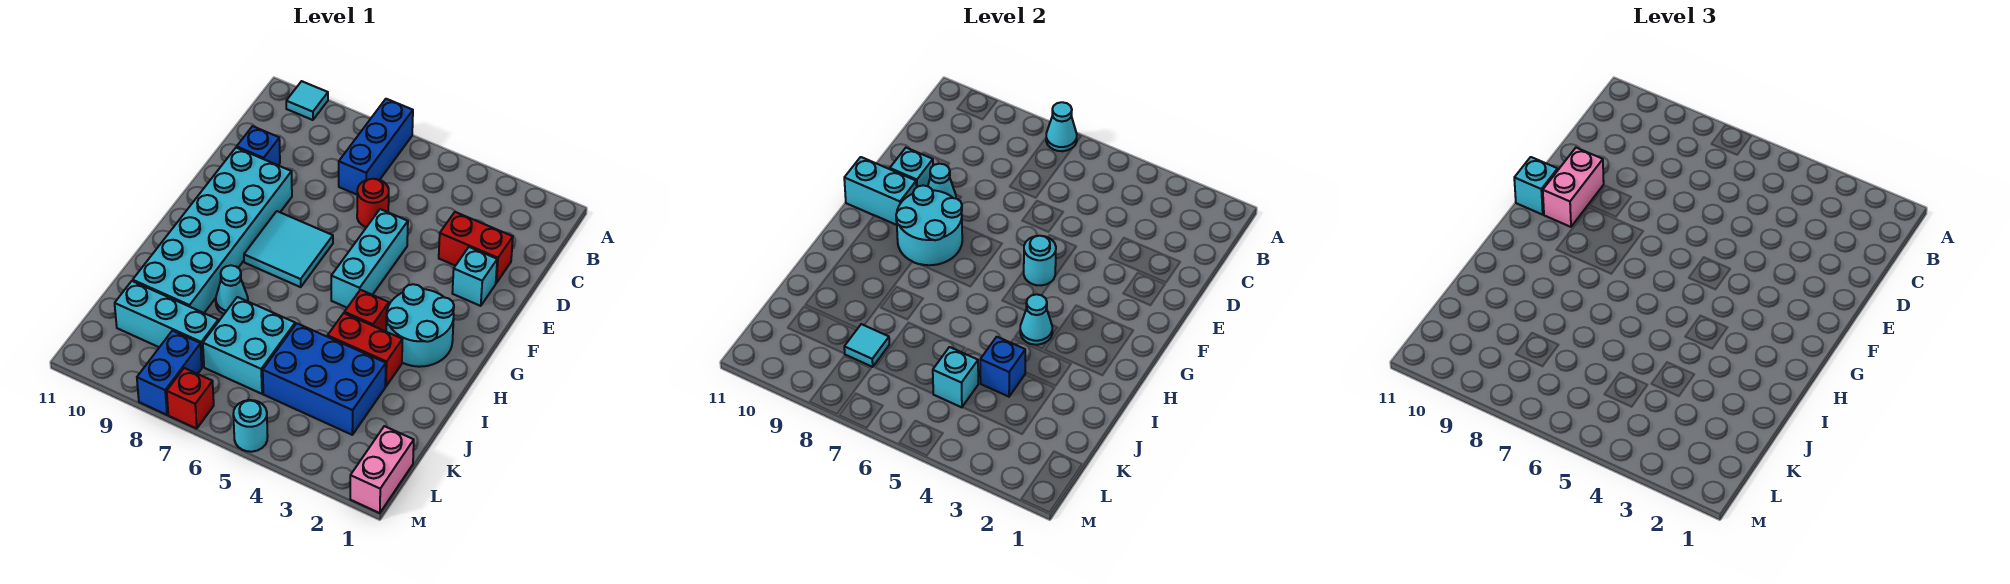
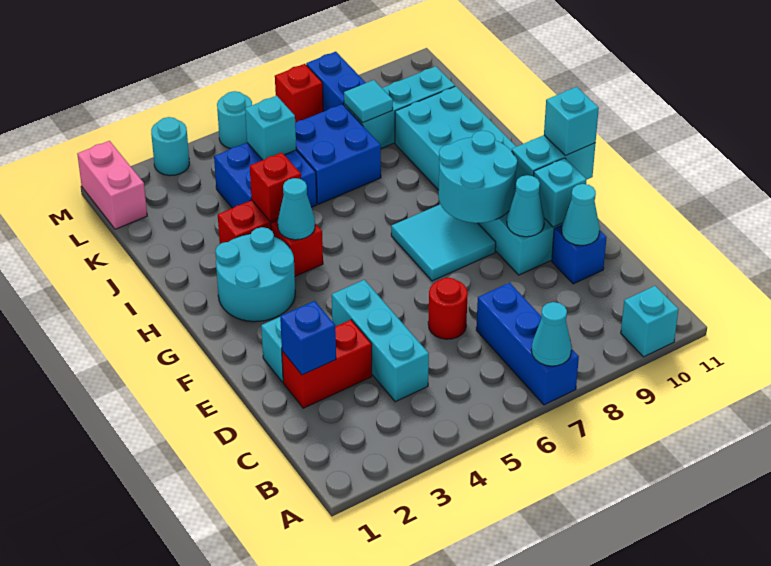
cyan tile A10 level 1 -> cyan brick A10 level 1
cyan brick E5:G5 level 1 -> cyan brick C4:E4 level 1
pink brick E10:F10 level 3 -> none
cyan round brick F5 level 2 -> cyan round brick M3 level 1
none -> red brick I4 level 2
cyan cone I8 level 1 -> cyan cone D10 level 2
blue brick J3:K5 level 1 -> blue brick J4:K5 level 1
blue brick J4 level 2 -> blue brick D2 level 2
cyan brick J6:K7 level 1 -> blue brick J6:K7 level 1

